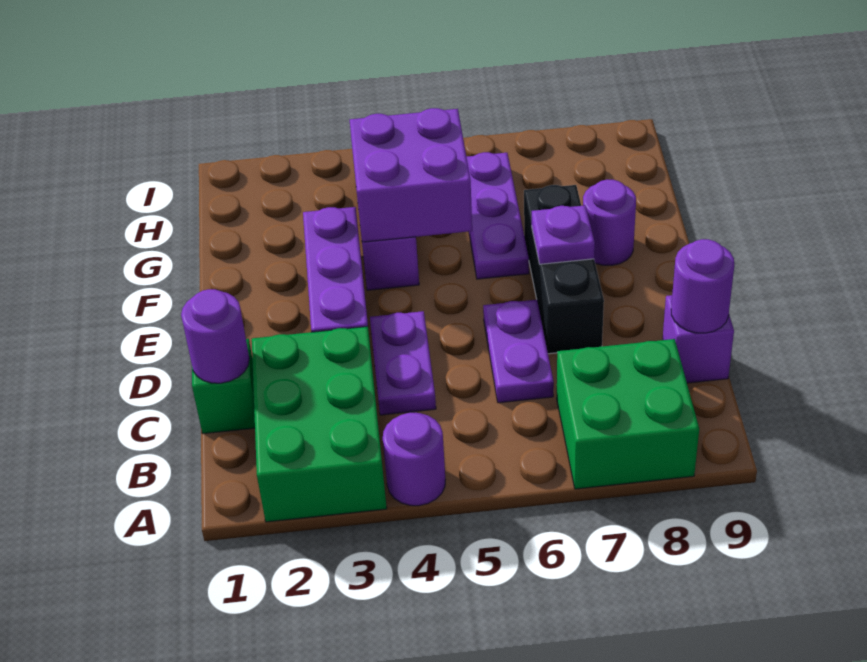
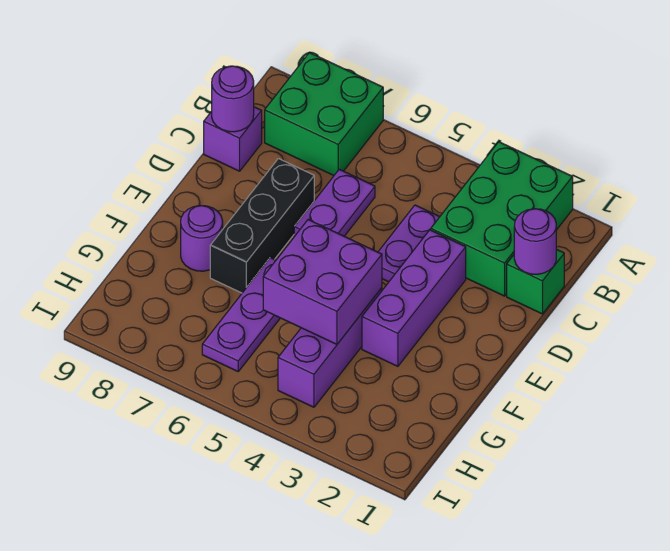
purple round brick A4 level 1 -> none
purple plate E7 level 2 -> none

